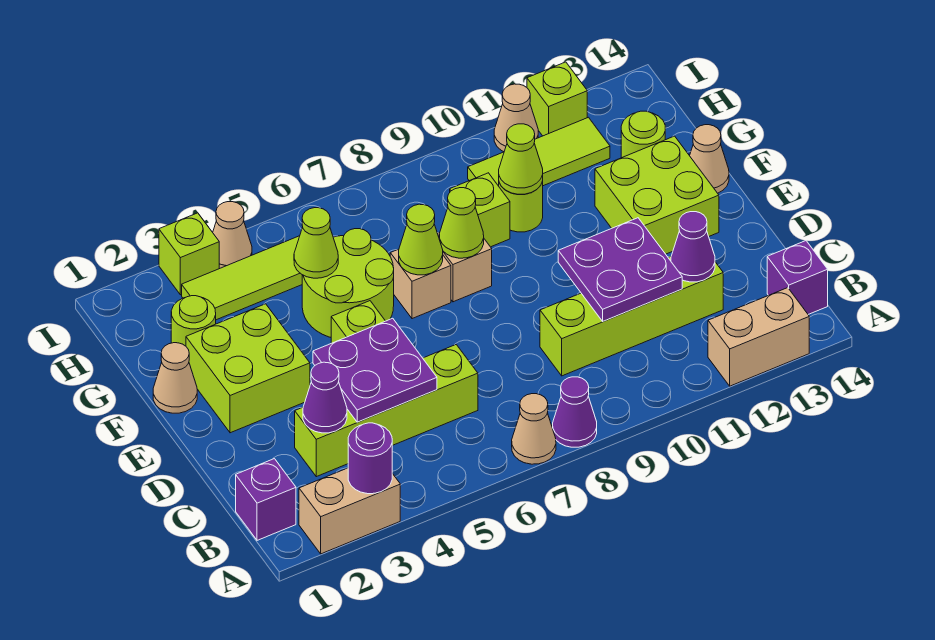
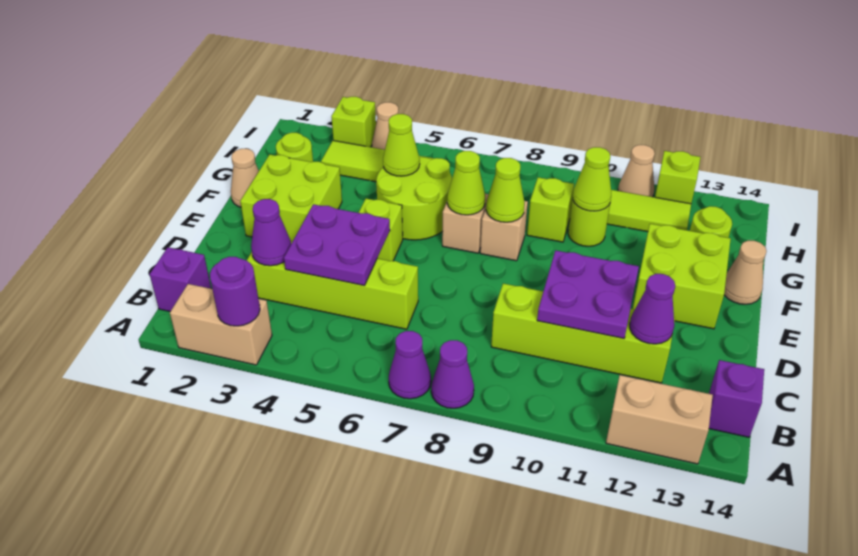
tan cone A7 level 1 -> purple cone A7 level 1

